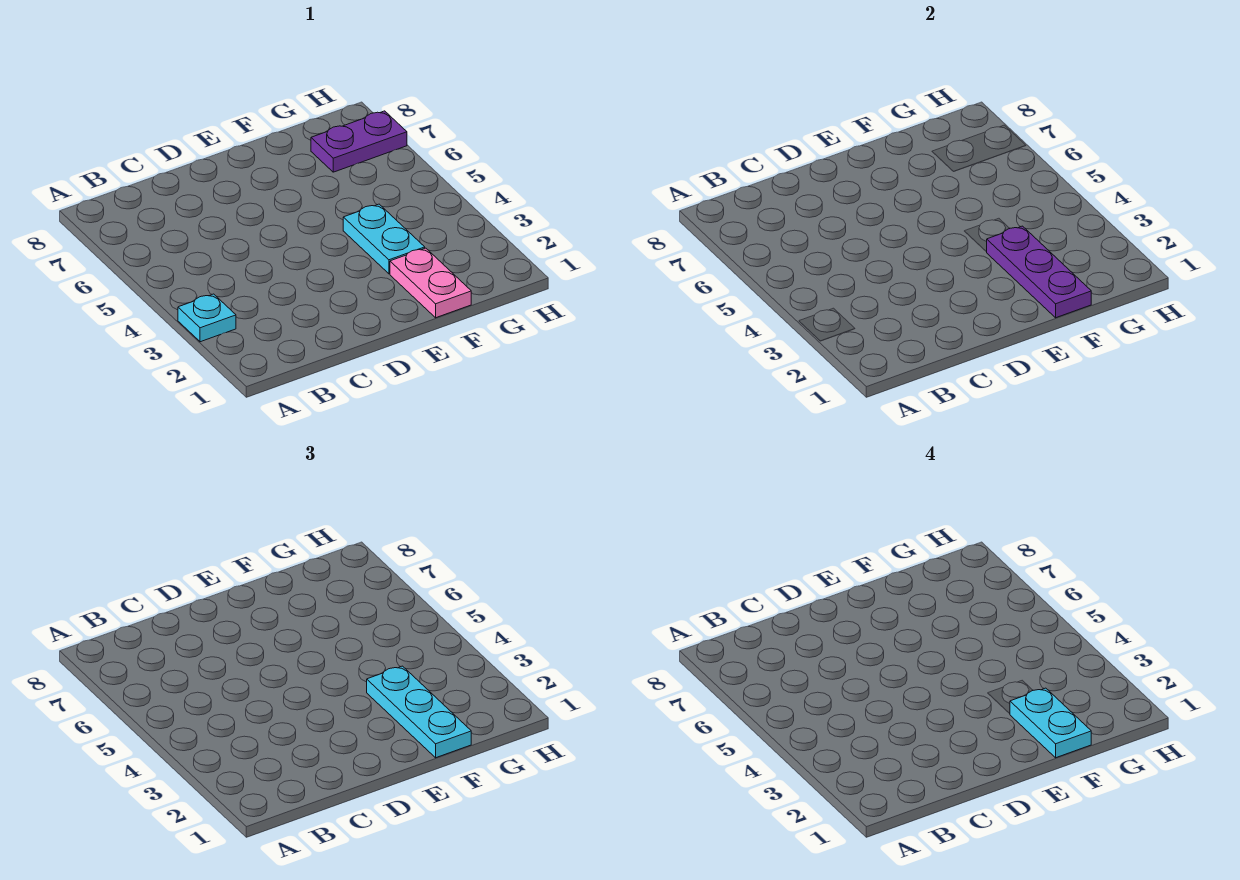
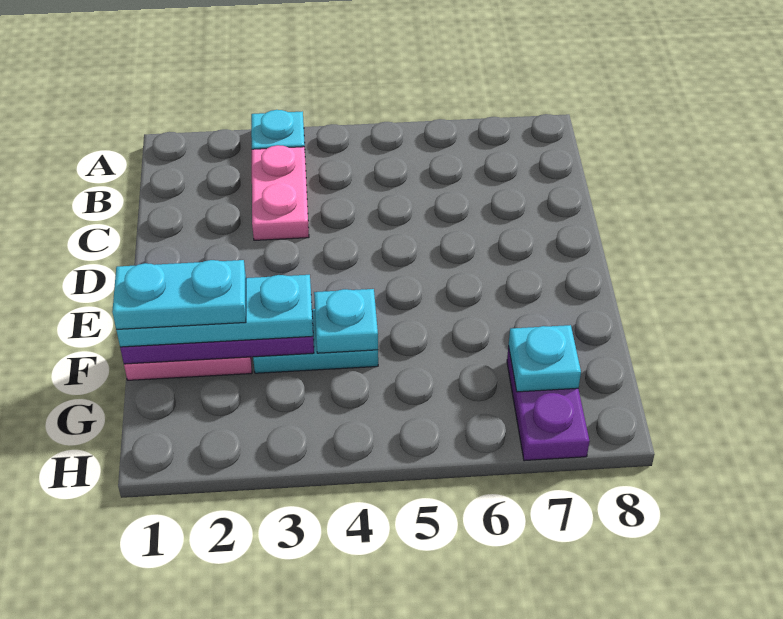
none -> pink plate B3:C3 level 1
none -> cyan plate F4 level 2
none -> cyan plate G7 level 2

